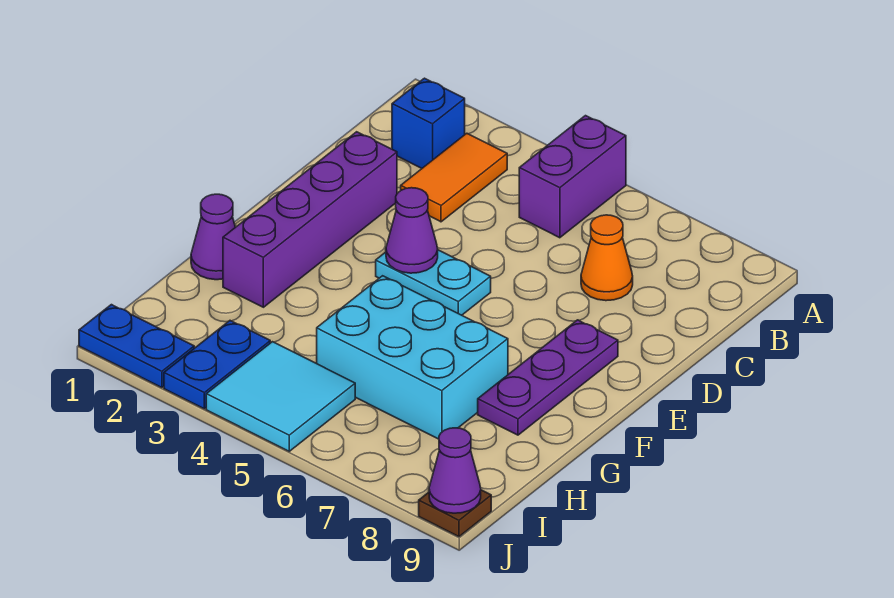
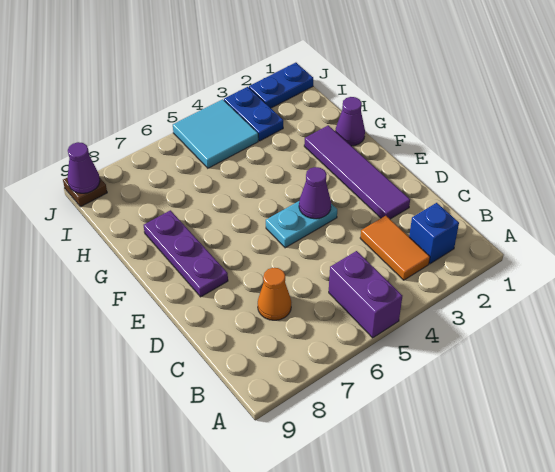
purple brick D2:G2 level 1 -> purple tile D2:G2 level 1
cyan brick G5:H7 level 1 -> none

